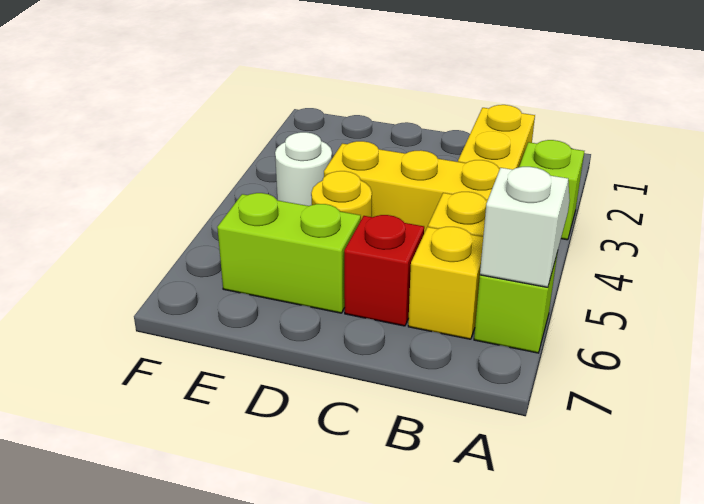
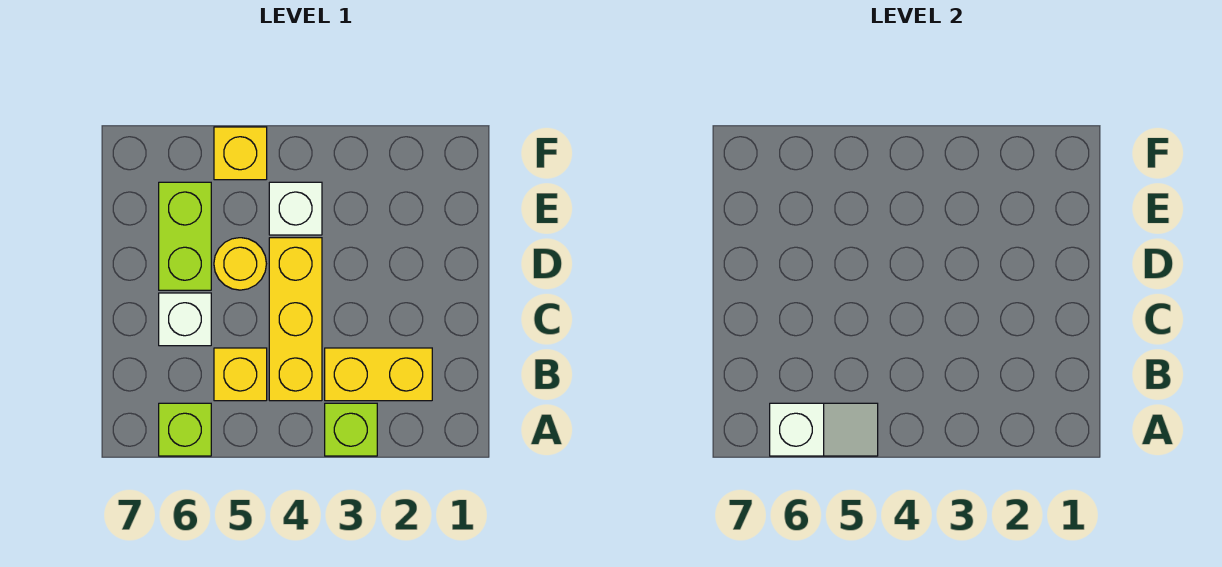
yellow brick B6 level 1 -> yellow brick F5 level 1
red brick C6 level 1 -> white brick C6 level 1
white round brick E4 level 1 -> white brick E4 level 1

